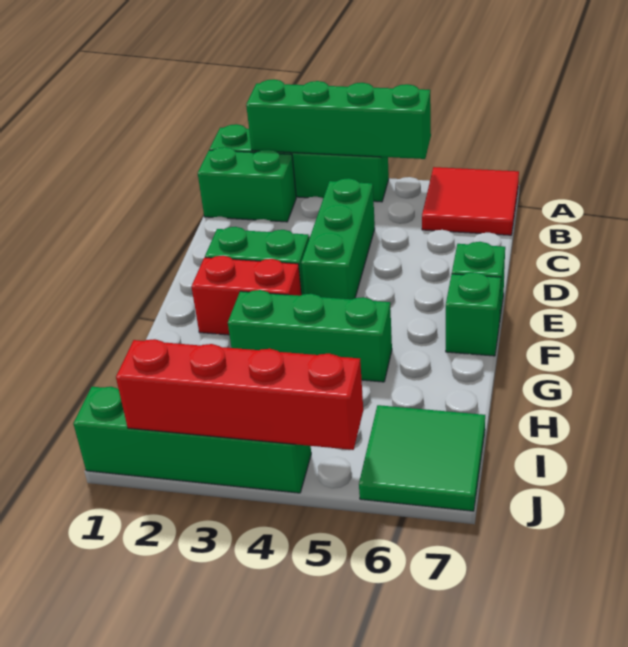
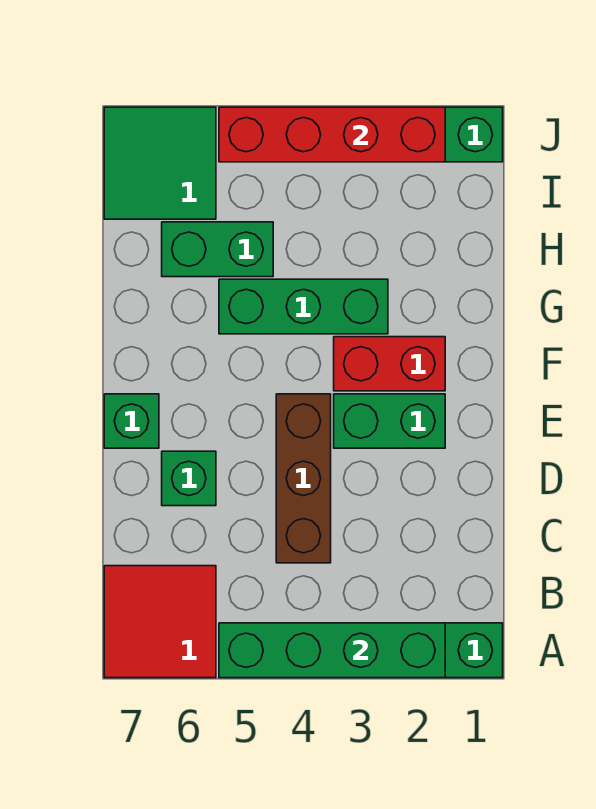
green brick B1:B2 level 1 -> green brick H5:H6 level 1
green brick C4:E4 level 1 -> brown brick C4:E4 level 1
green brick F7 level 1 -> green brick D6 level 1

